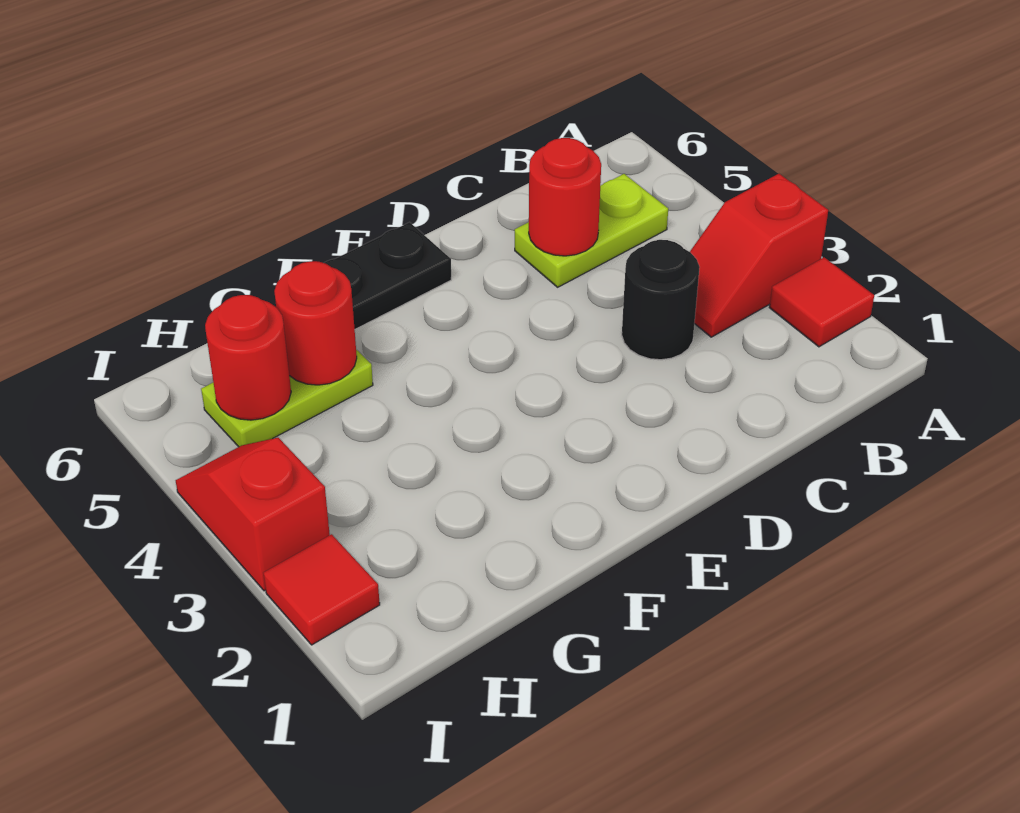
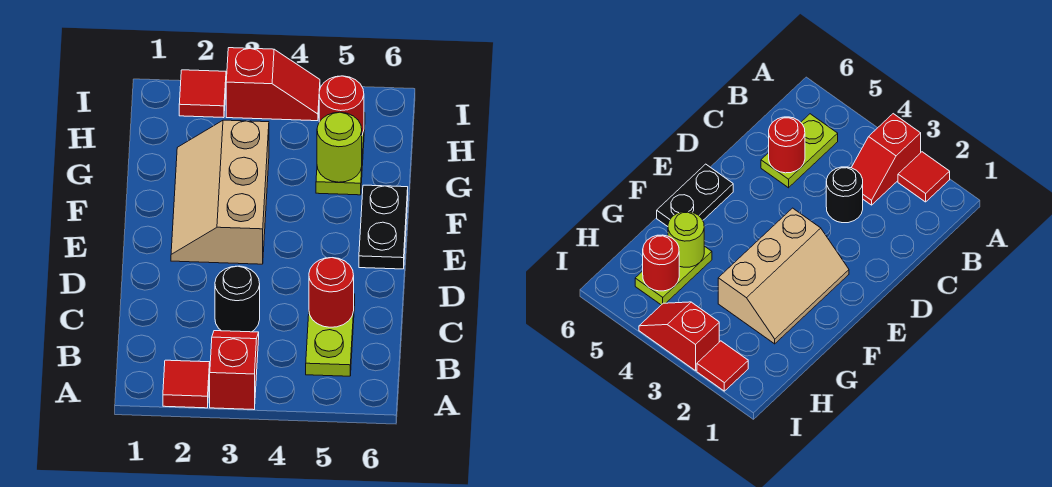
none -> tan slope E2:G3 level 1 top 3
red round brick G5 level 2 -> lime round brick G5 level 2

